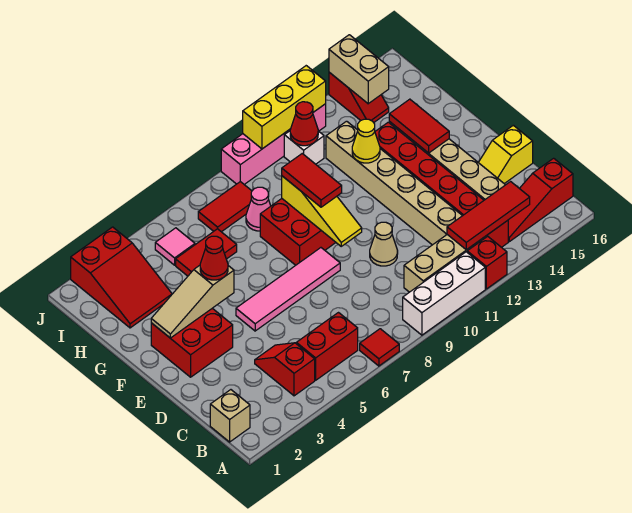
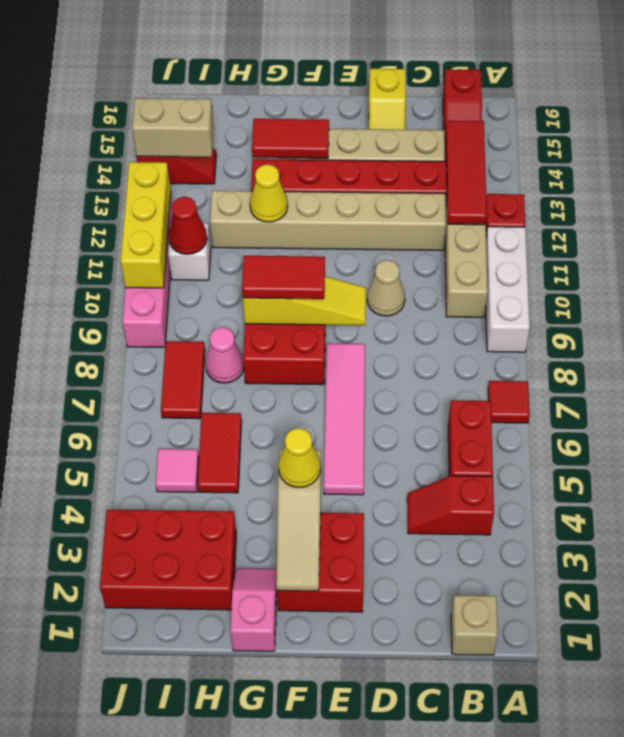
red cone F4 level 3 -> yellow cone F4 level 3
none -> pink slope G1:G2 level 1 top 1
red slope H2:J3 level 1 top J -> red brick H2:J3 level 1

